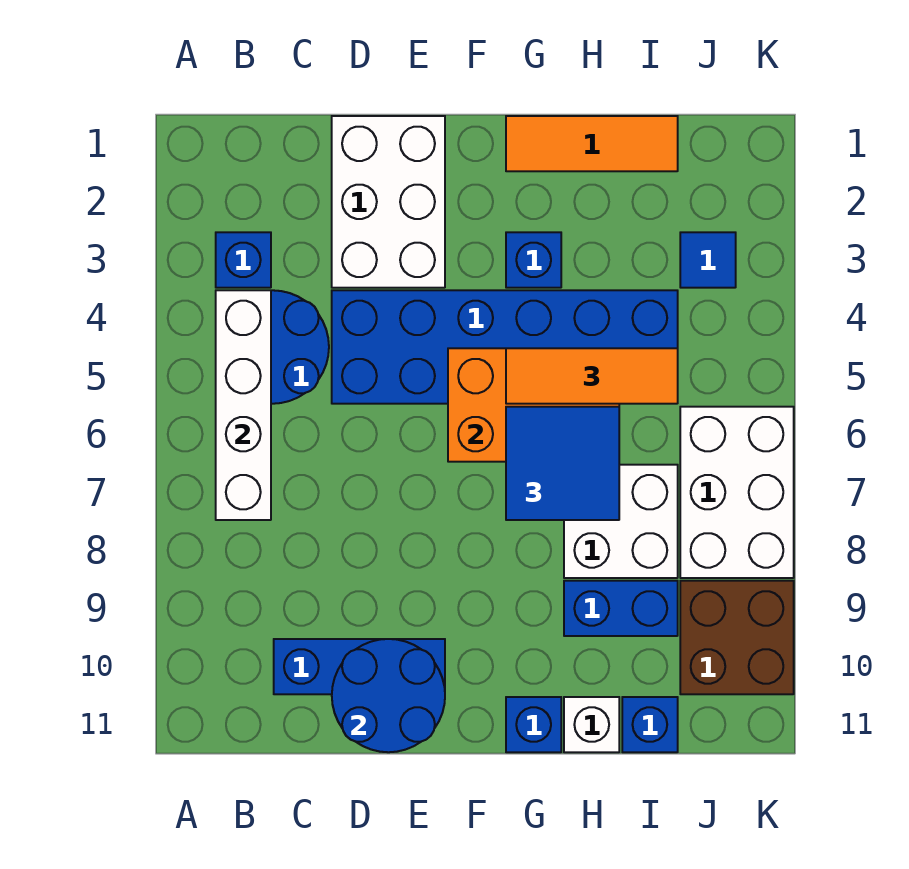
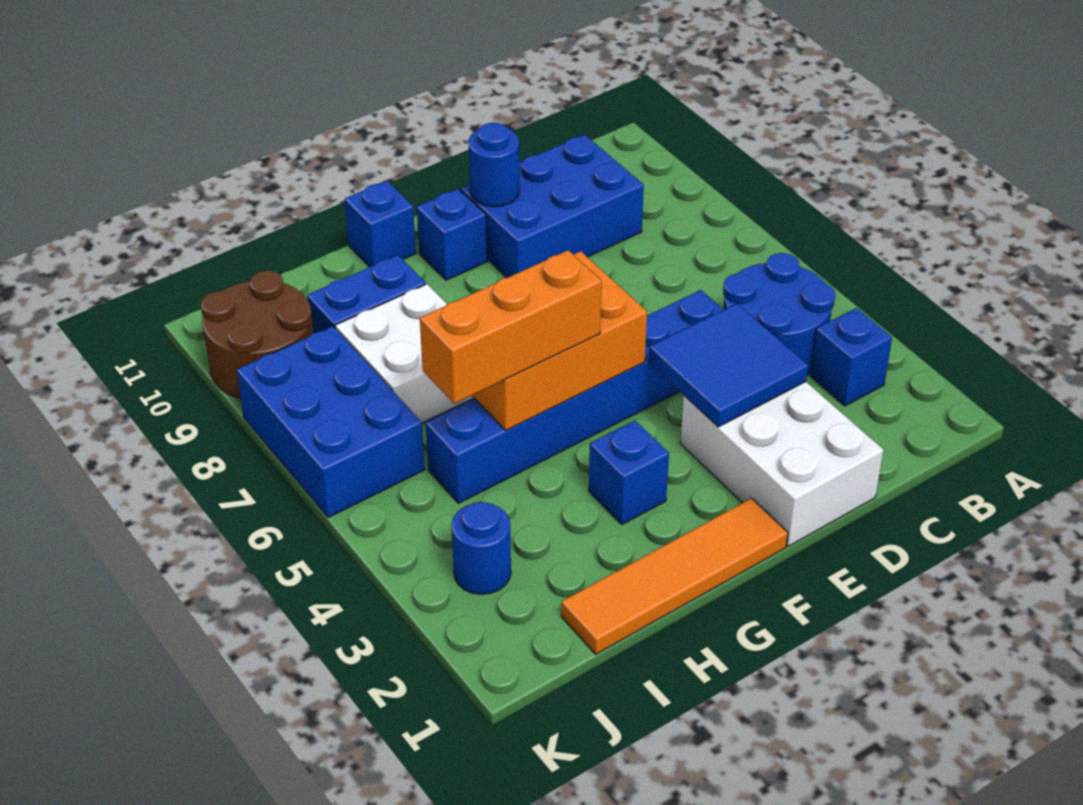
white brick B4:B7 level 2 -> none
blue brick C10:E10 level 1 -> blue brick C9:E10 level 1
blue brick D4:I5 level 1 -> blue brick D5:I5 level 1
blue round brick D10:E11 level 2 -> blue round brick E10 level 2
orange tile G1:I1 level 1 -> orange tile F1:I1 level 1
orange tile G5:I5 level 3 -> orange brick G5:I5 level 3
blue tile G6:H7 level 3 -> blue tile D3:E4 level 2
white brick H11 level 1 -> none
blue brick I11 level 1 -> blue brick F10 level 1
blue tile J3 level 1 -> blue round brick J3 level 1
white brick J6:K8 level 1 -> blue brick J6:K8 level 1
brown brick J9:K10 level 1 -> brown round brick J9:K10 level 1

